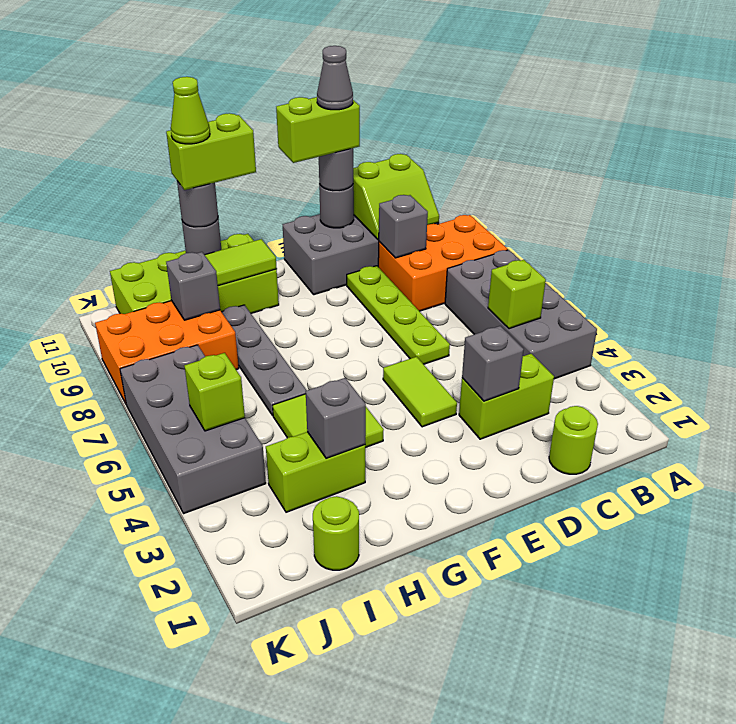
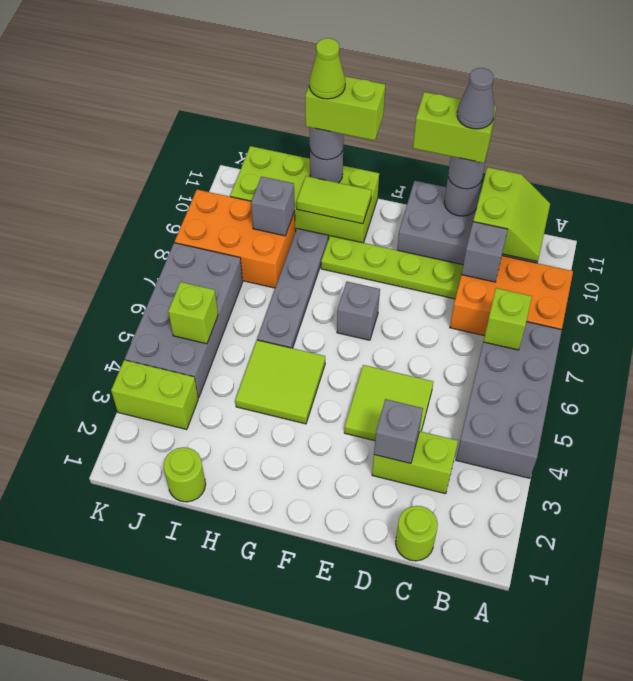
lime brick B5 level 2 -> lime brick B7 level 2
lime slope B10:C11 level 2 top 11 -> lime slope B10:C11 level 2 top C
lime plate D6:D9 level 1 -> lime plate D9:G9 level 1
lime tile E4:E5 level 1 -> lime tile D4:E5 level 1
lime brick H3:I3 level 1 -> lime brick J3:K3 level 1
grey brick H3 level 2 -> grey brick F7 level 1

